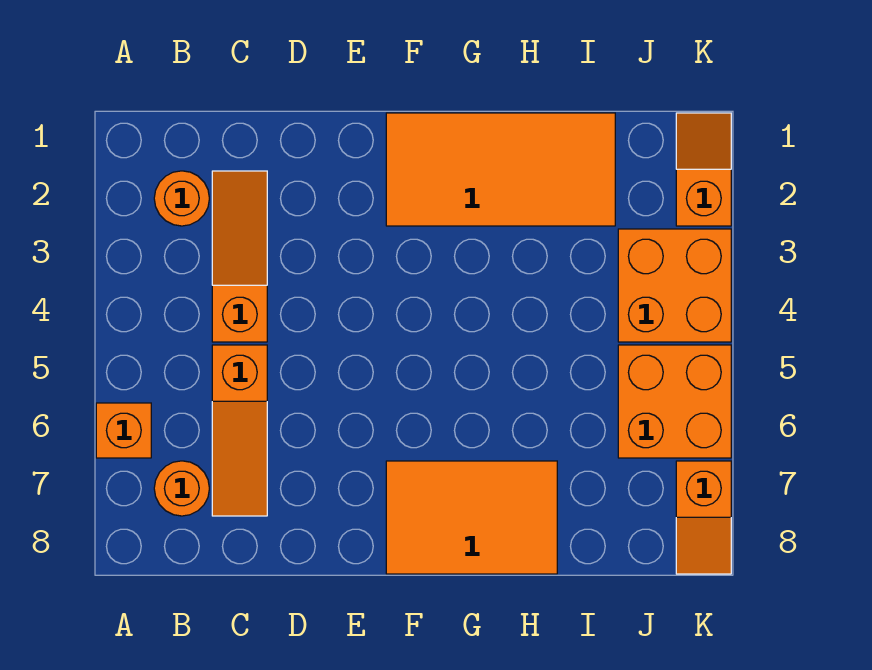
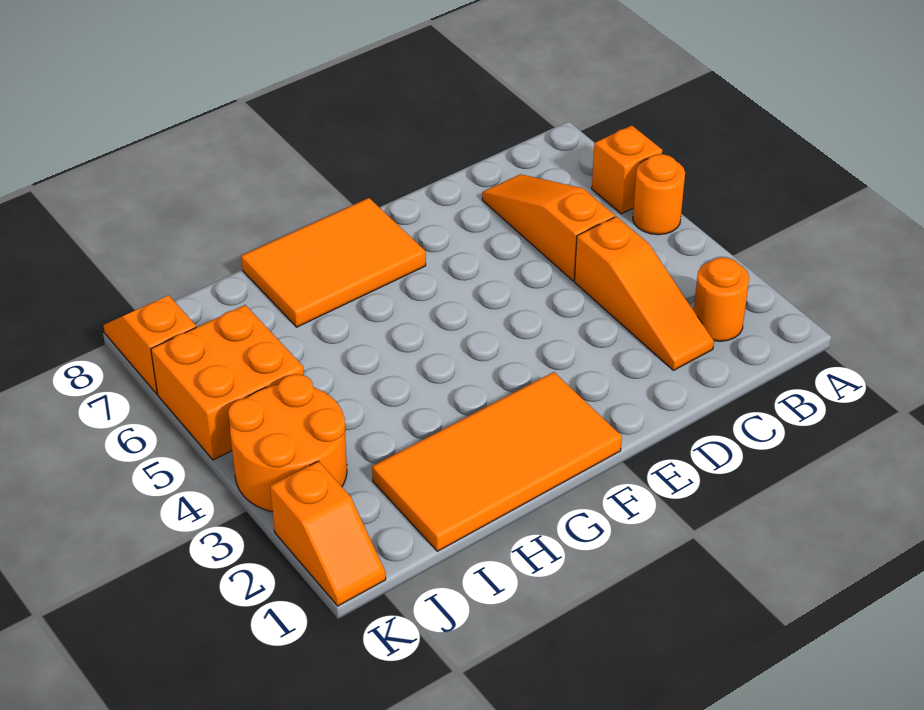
orange round brick B7 level 1 -> orange round brick A5 level 1
orange brick J3:K4 level 1 -> orange round brick J3:K4 level 1

